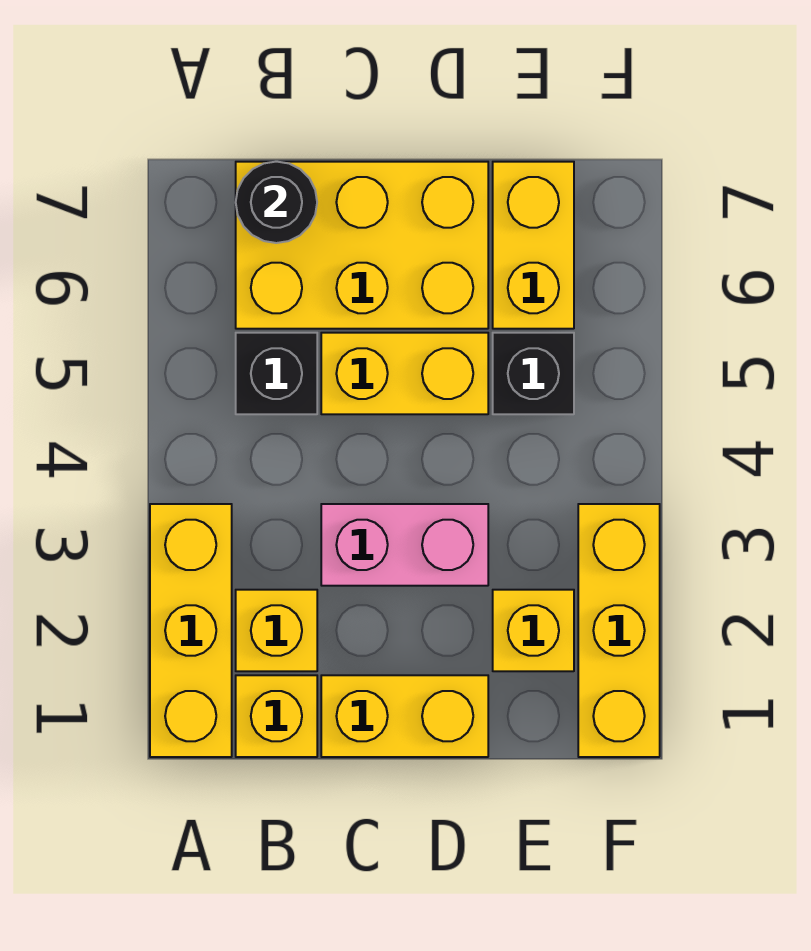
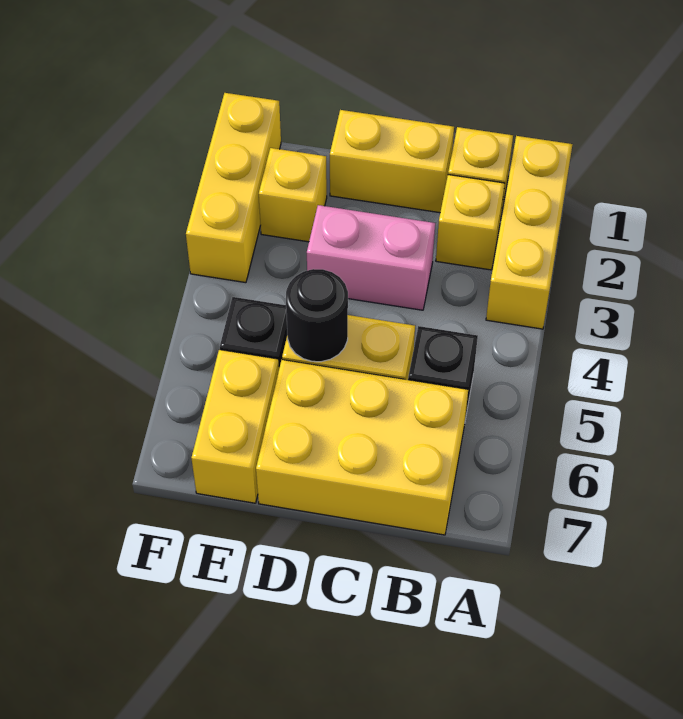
black round brick B7 level 2 -> black round brick D5 level 2

